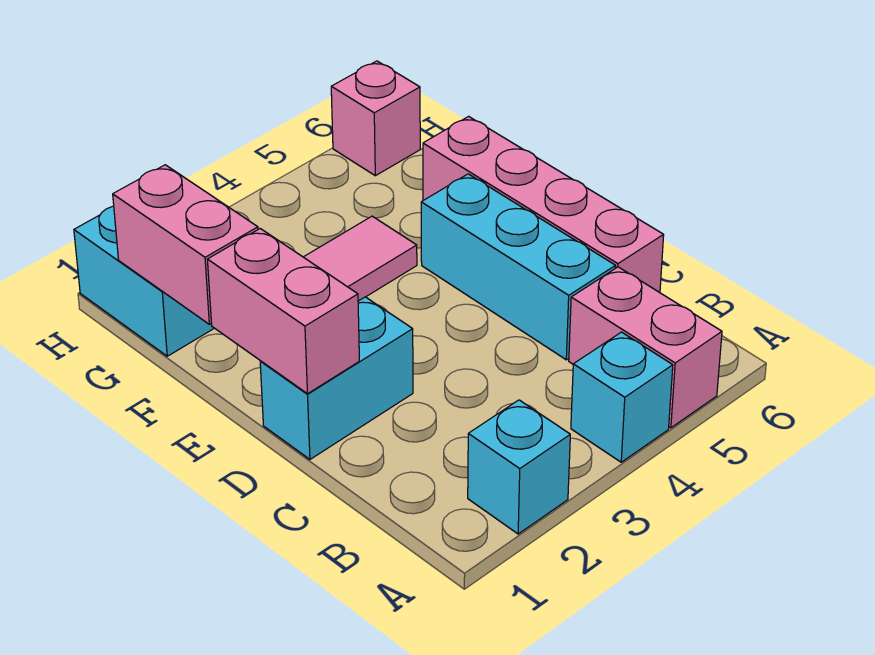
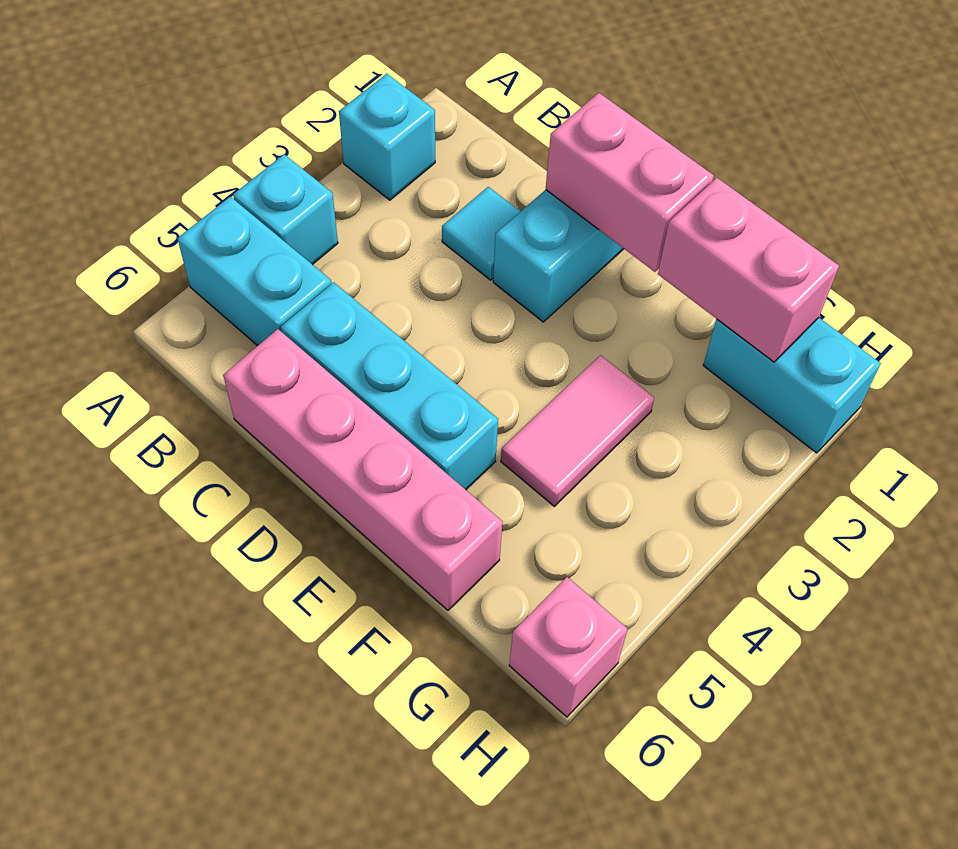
pink brick A5:B5 level 1 -> cyan brick A5:B5 level 1
none -> cyan tile C2 level 1

